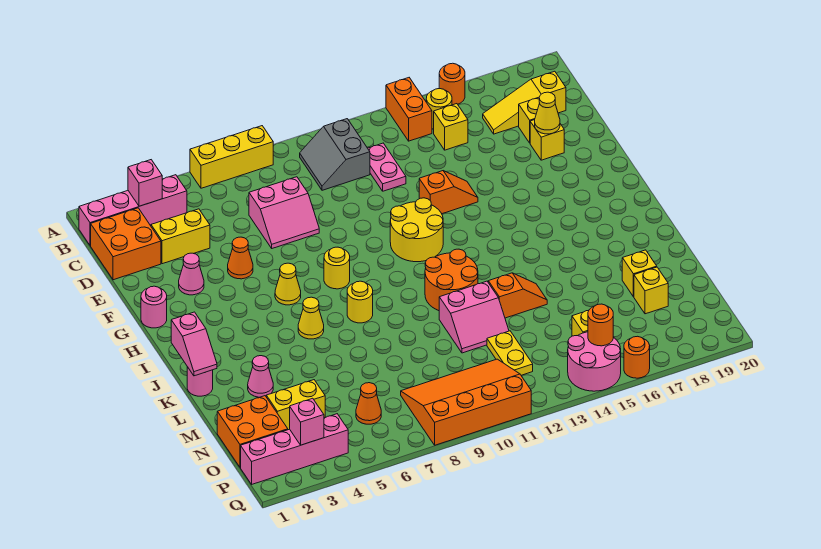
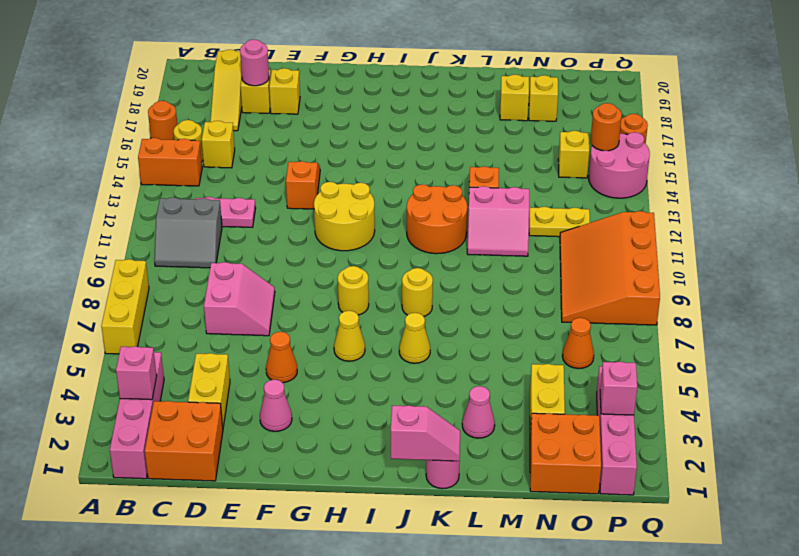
yellow cone E18 level 2 -> none
pink round brick G1 level 1 -> pink round brick D18 level 2
pink slope L11:M12 level 1 top L -> pink slope L11:M12 level 1 top 12

